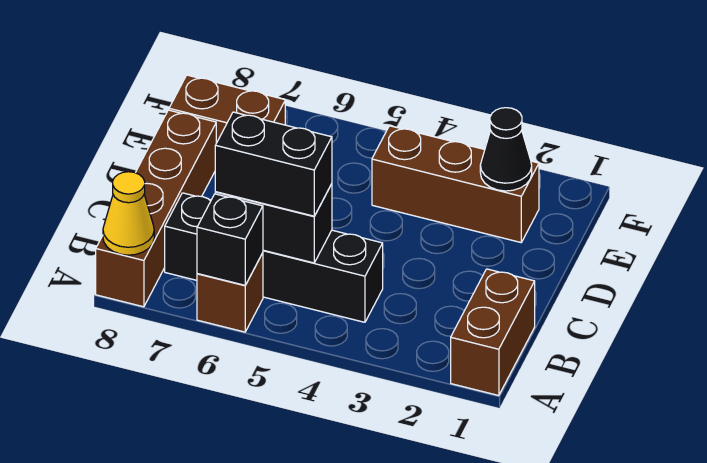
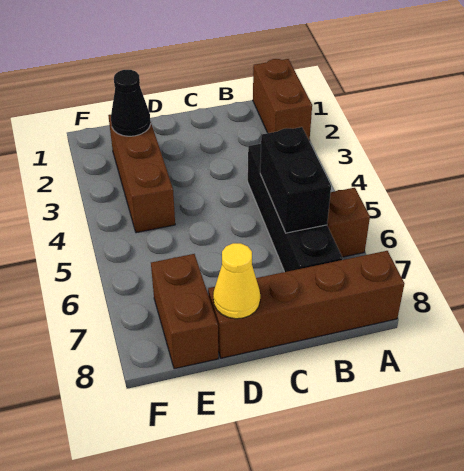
brown brick A1:B1 level 1 -> brown brick A1:A2 level 1
black brick A6 level 2 -> none
yellow cone A8 level 2 -> yellow cone D8 level 2
black brick B5:B6 level 3 -> none

